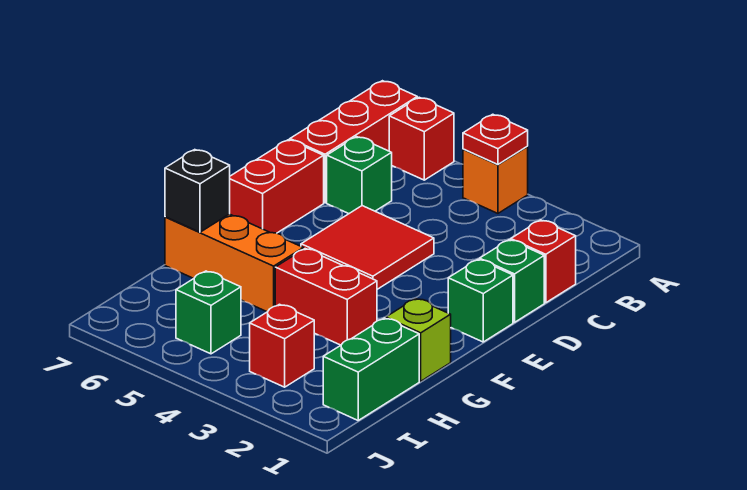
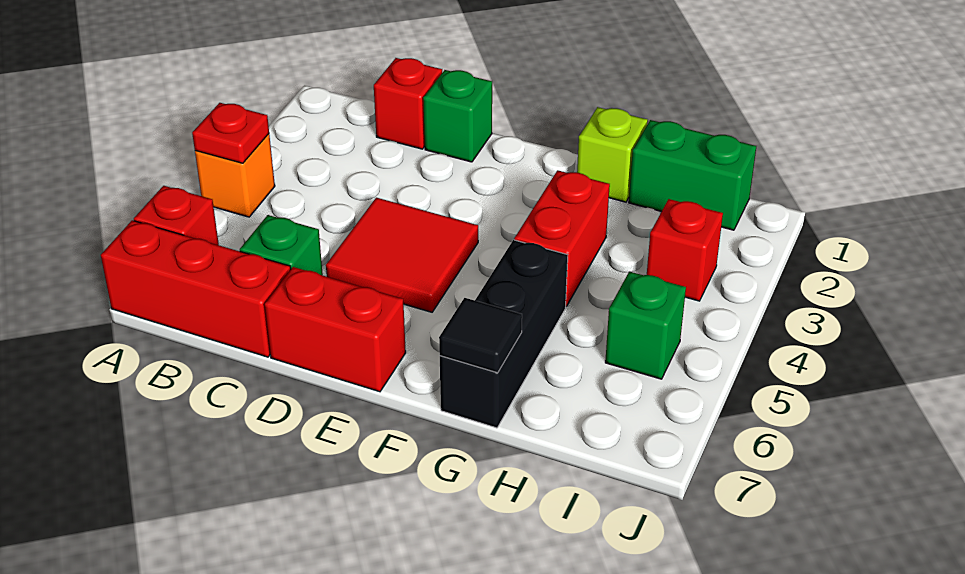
green brick E1 level 1 -> none
orange brick G5:G7 level 1 -> black brick G5:G7 level 1
black brick G7 level 2 -> black tile G7 level 2

